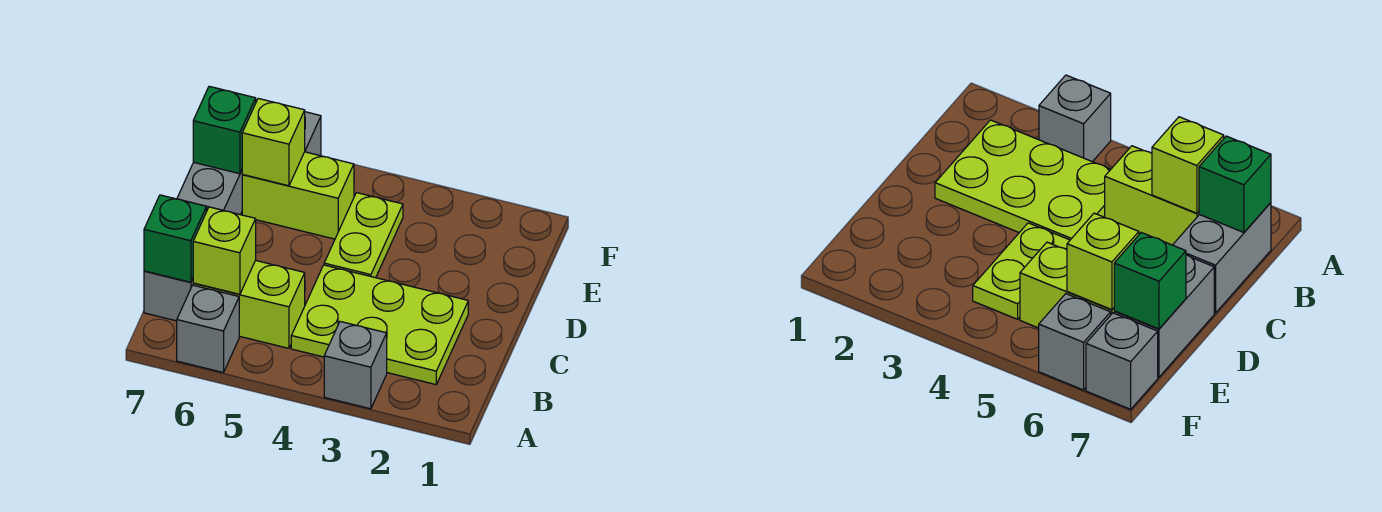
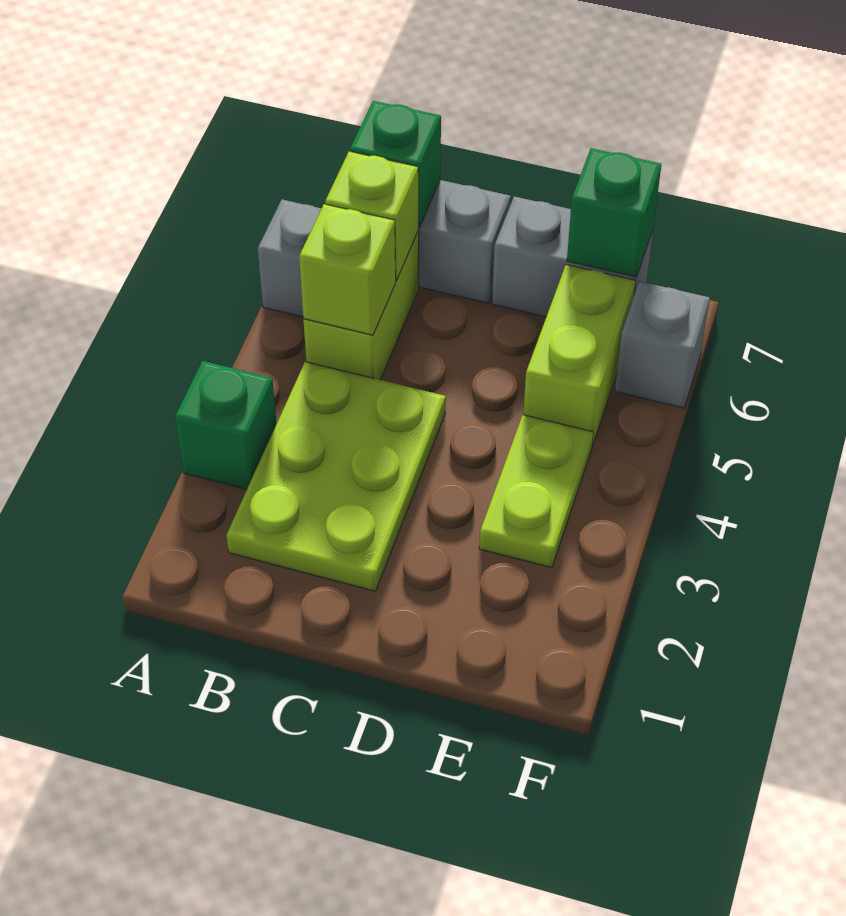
grey brick A3 level 1 -> green brick A3 level 1
lime plate D4:E4 level 1 -> lime plate E3:E4 level 1
lime brick E6 level 2 -> lime brick B5 level 2
grey brick F7 level 1 -> none

